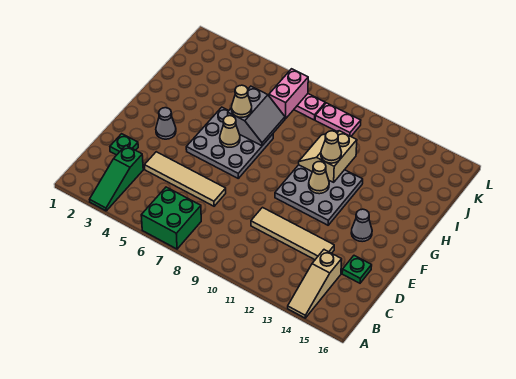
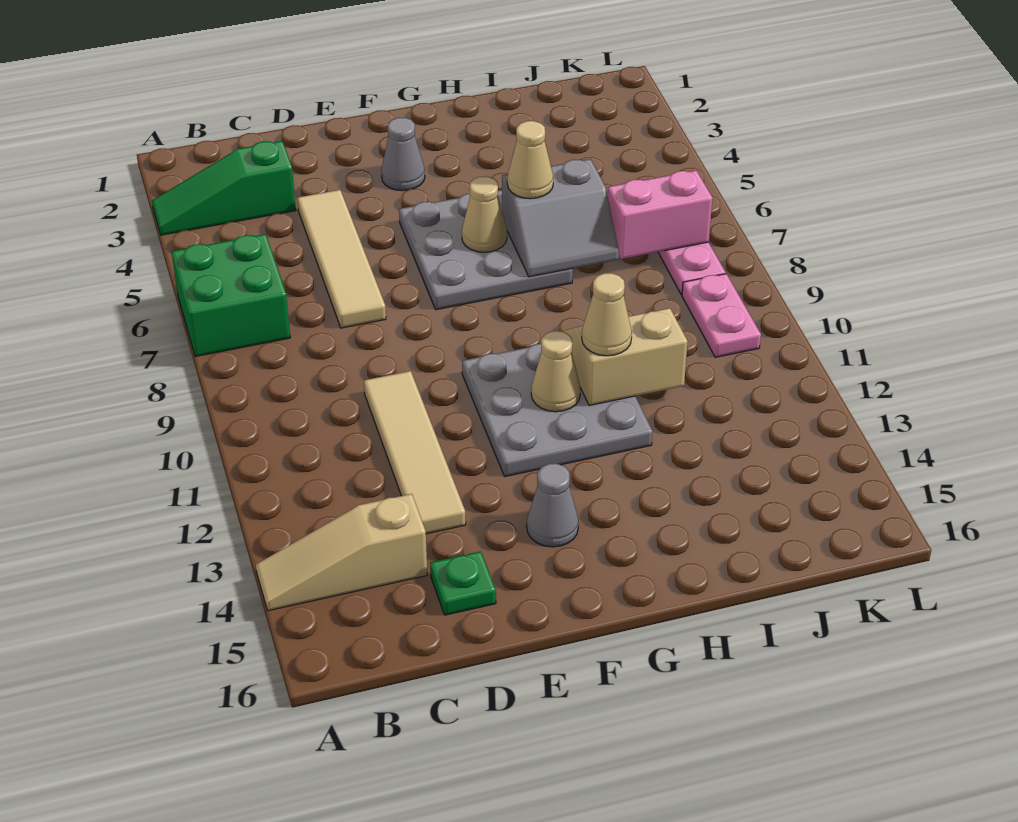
green plate D2 level 1 -> none

